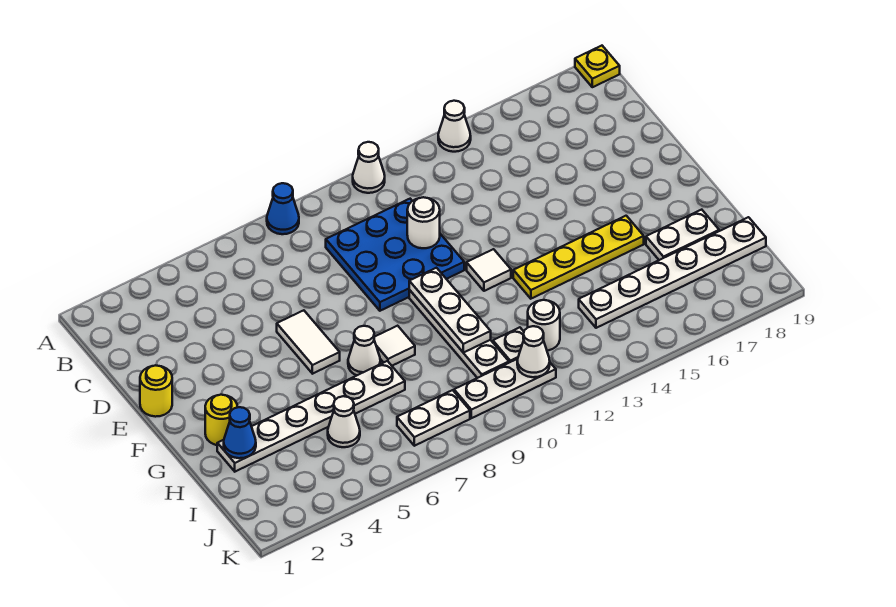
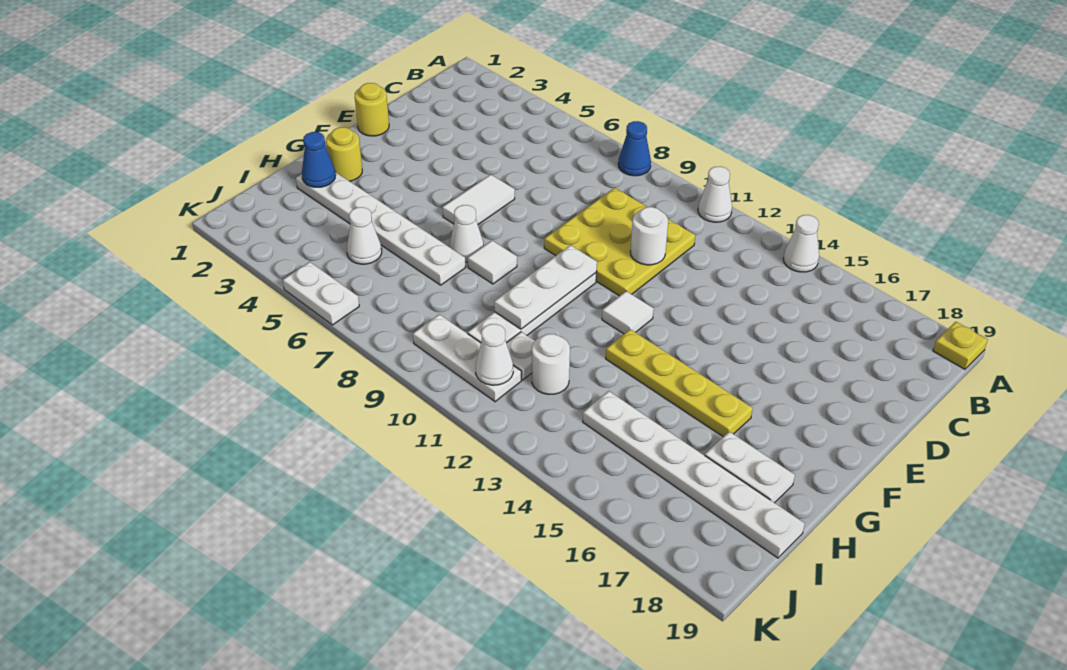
blue plate C9:E11 level 1 -> yellow plate C9:E11 level 1
white plate J7:J8 level 1 -> white plate K5:K6 level 1

